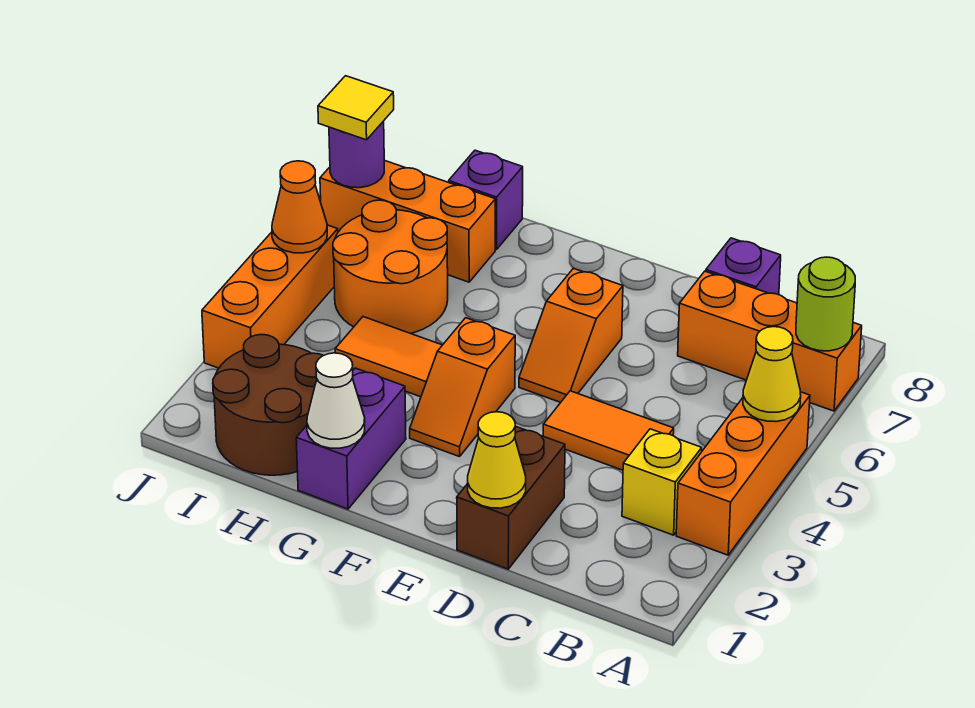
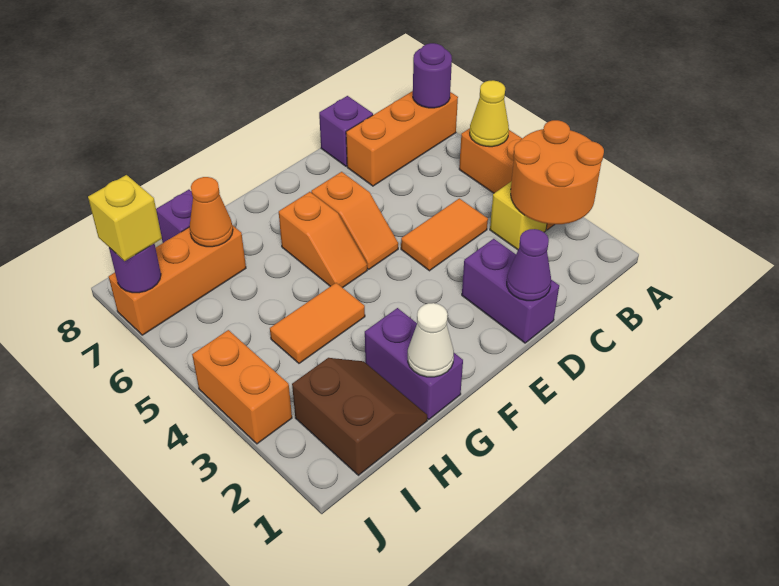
lime round brick A7 level 2 -> purple round brick A7 level 2
brown brick D1:D2 level 1 -> purple brick D1:D2 level 1
yellow cone D1 level 2 -> purple cone D1 level 2
orange slope F3:F4 level 1 top 4 -> orange slope F5:F6 level 1 top 6
brown round brick H1:I2 level 1 -> brown slope H1:I2 level 1 top I
orange round brick H5:I6 level 1 -> orange round brick A2:B3 level 2
orange brick J3:J5 level 1 -> orange brick J3:J4 level 1
orange cone J5 level 2 -> orange cone H7 level 2
yellow tile J7 level 3 -> yellow brick J7 level 3

